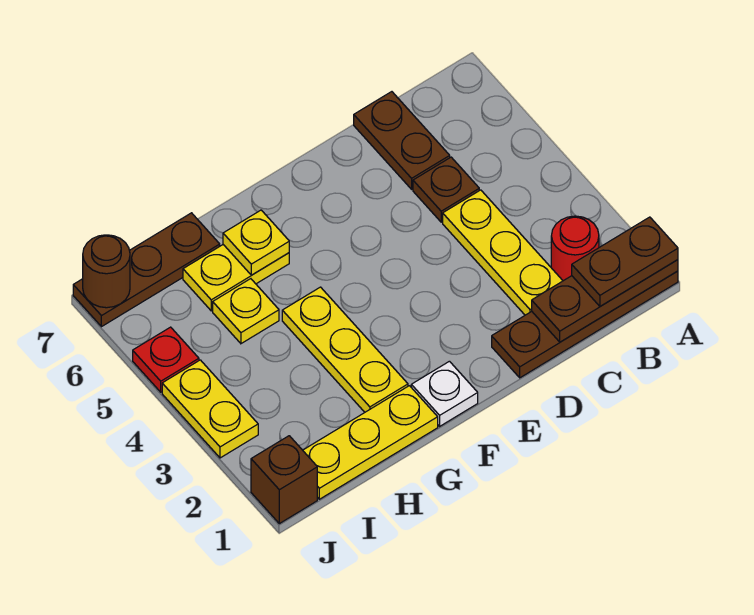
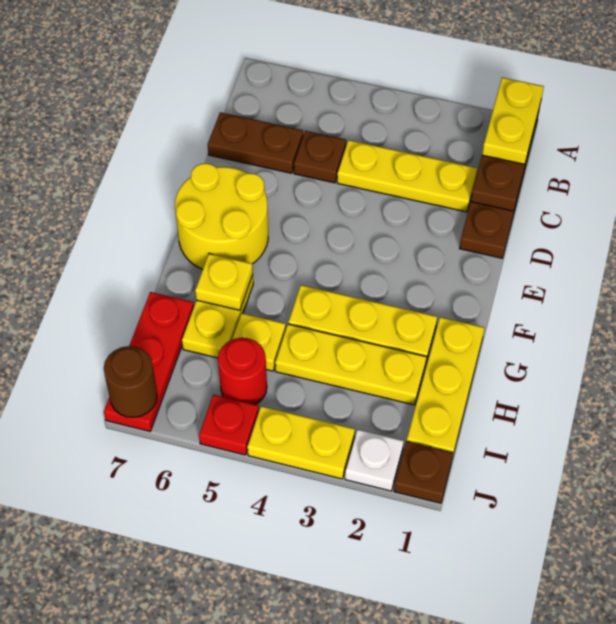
brown plate A1:B1 level 3 -> yellow plate A1:B1 level 3
red round brick B2 level 1 -> red round brick I5 level 1
none -> yellow round brick E6:F7 level 1
white plate F1 level 1 -> white plate J2 level 1
none -> yellow plate H2:H4 level 1
brown plate H7:J7 level 1 -> red plate H7:J7 level 1
brown brick J1 level 1 -> brown plate J1 level 1

